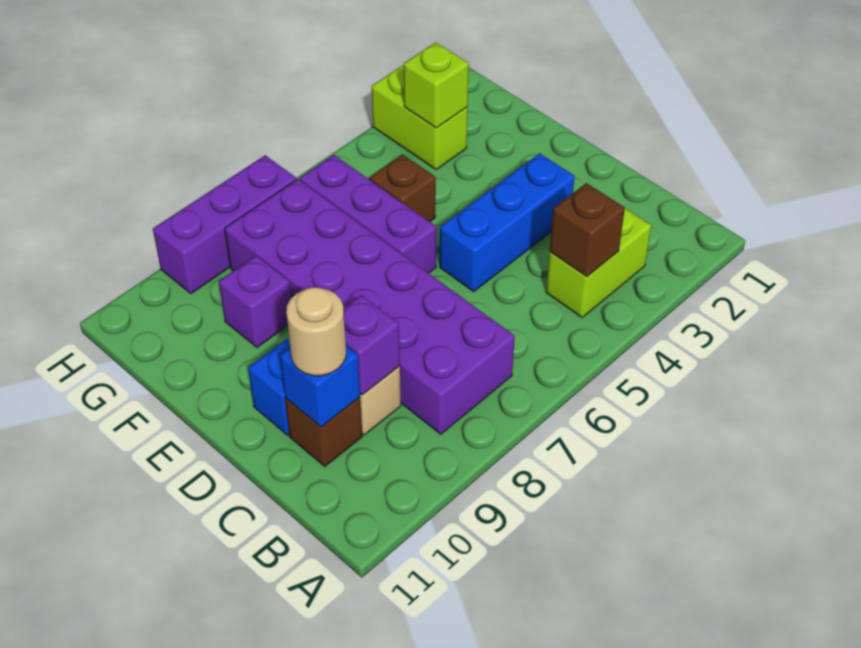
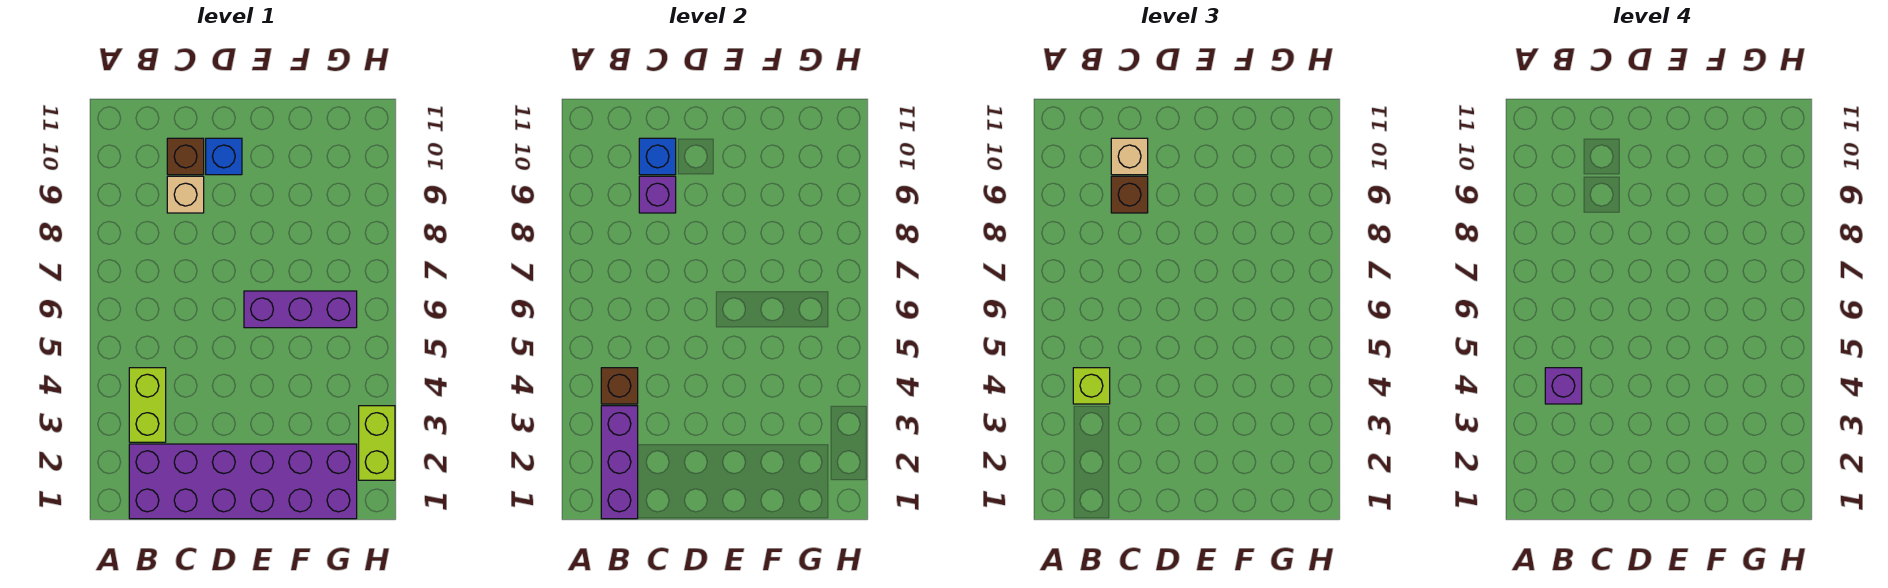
purple brick B7:G8 level 1 -> purple brick B1:G2 level 1
tan round brick C10 level 3 -> tan brick C10 level 3
blue brick D3:D5 level 1 -> none
brown brick F5 level 1 -> brown brick C9 level 3
purple brick F9 level 1 -> purple brick B4 level 4
lime brick G3:H3 level 1 -> lime brick H2:H3 level 1
lime brick G3 level 2 -> lime brick B4 level 3
purple brick H7:H9 level 1 -> purple brick B1:B3 level 2

